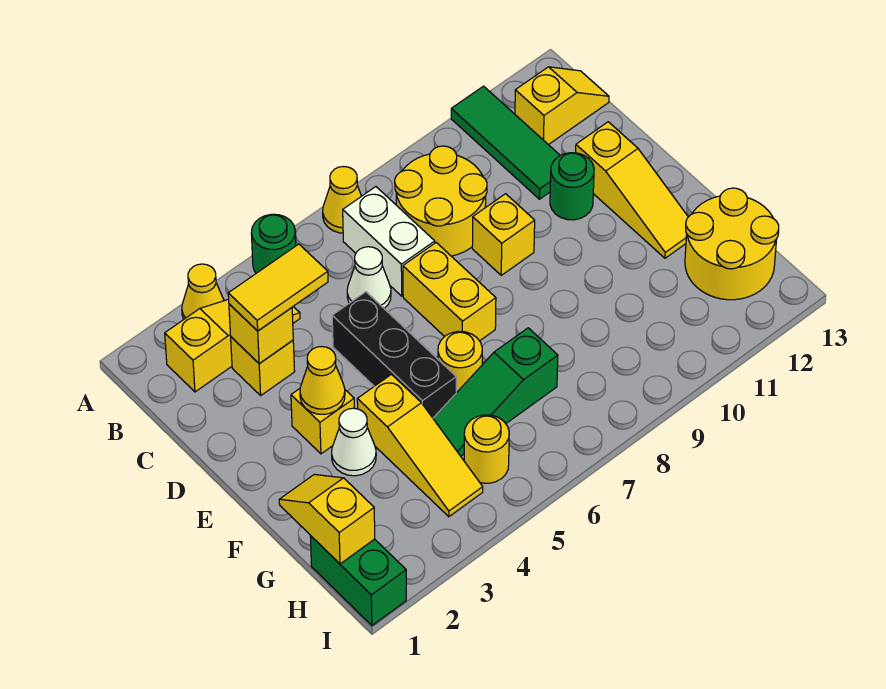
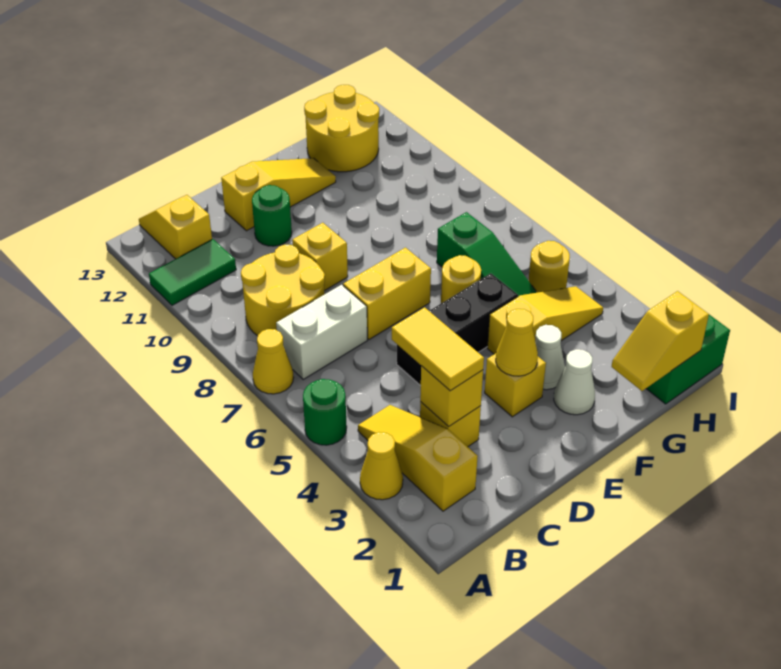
green tile A11:C11 level 1 -> green tile A11:B11 level 1
white cone C6 level 1 -> white cone F2 level 1

